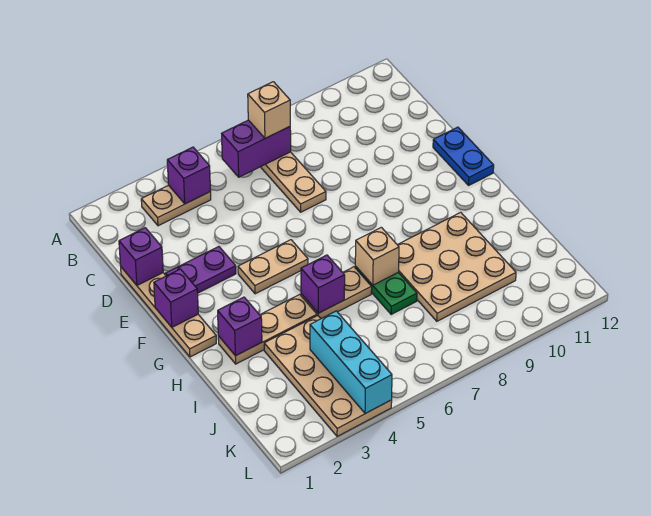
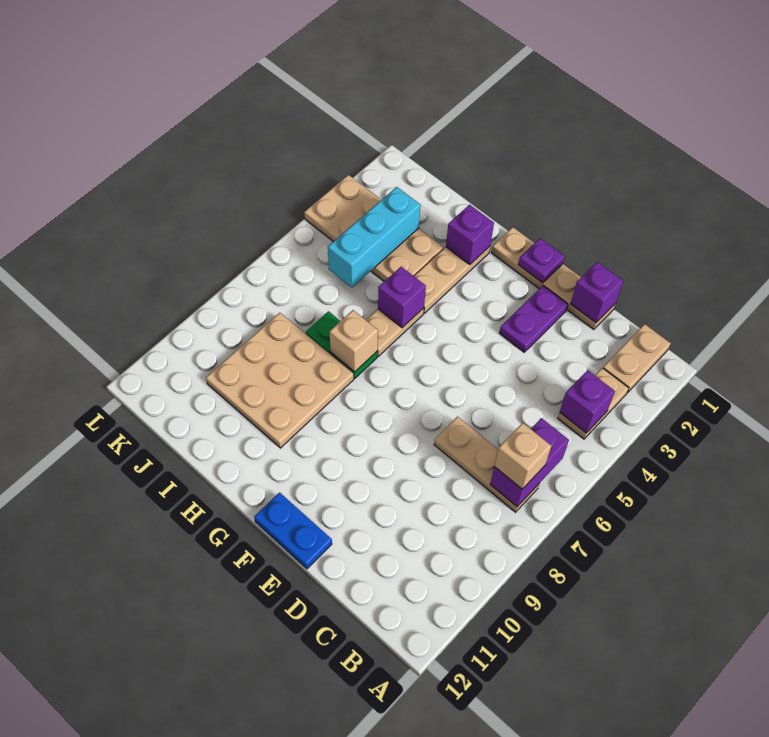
purple brick F1 level 2 -> purple plate F1 level 2
tan plate F4:F5 level 1 -> tan plate B1:B2 level 1
cyan brick J4:L4 level 2 -> cyan brick J3:J5 level 2

